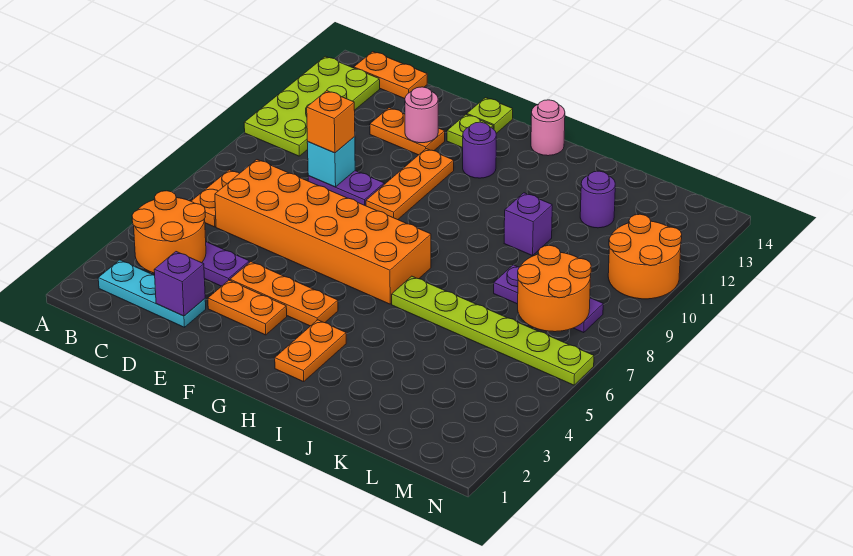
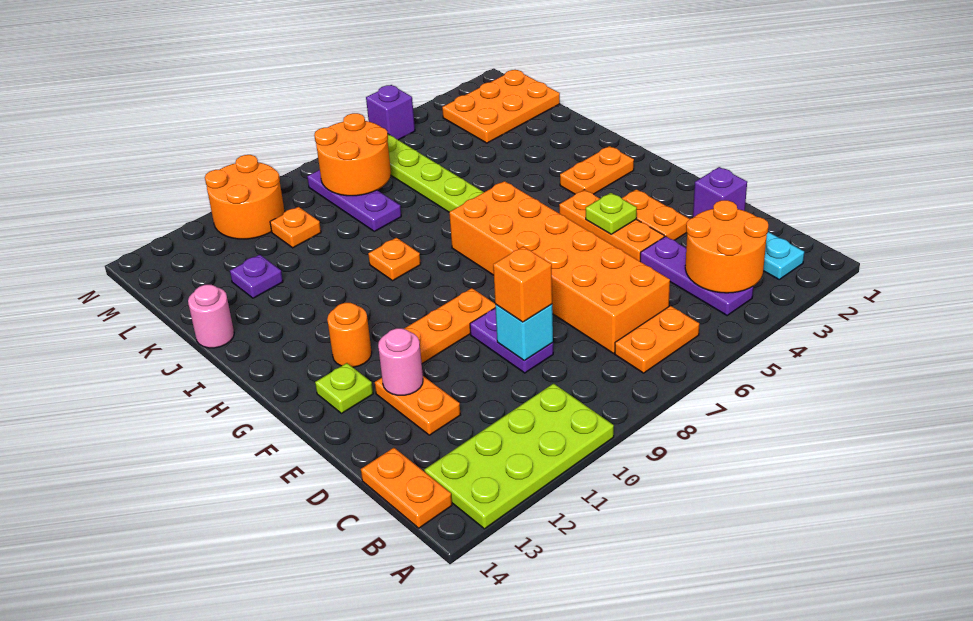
lime plate F14 level 1 -> lime plate F4 level 2
purple round brick G12 level 1 -> orange round brick G12 level 1
pink round brick H14 level 1 -> pink round brick J14 level 1
none -> orange plate I9 level 1
purple brick J10 level 1 -> purple brick N5 level 1
purple round brick K12 level 1 -> purple plate K12 level 1
none -> orange plate L1:M3 level 1
none -> orange plate L10 level 1

